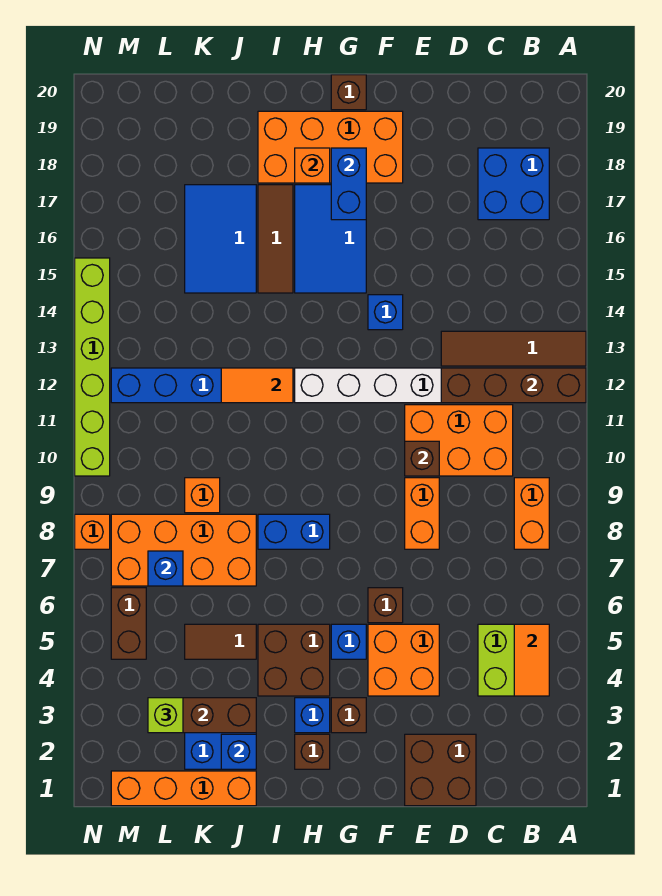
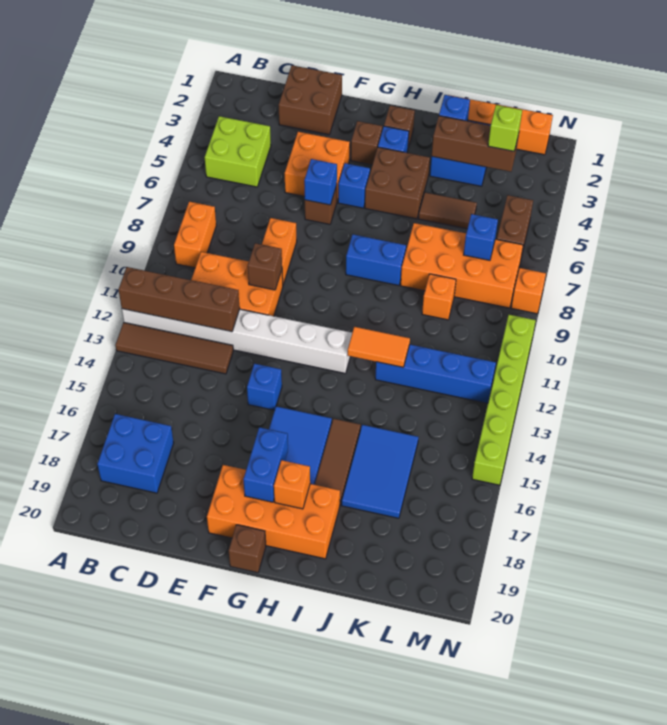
orange tile B4:B5 level 2 -> none
none -> blue brick F6 level 2

